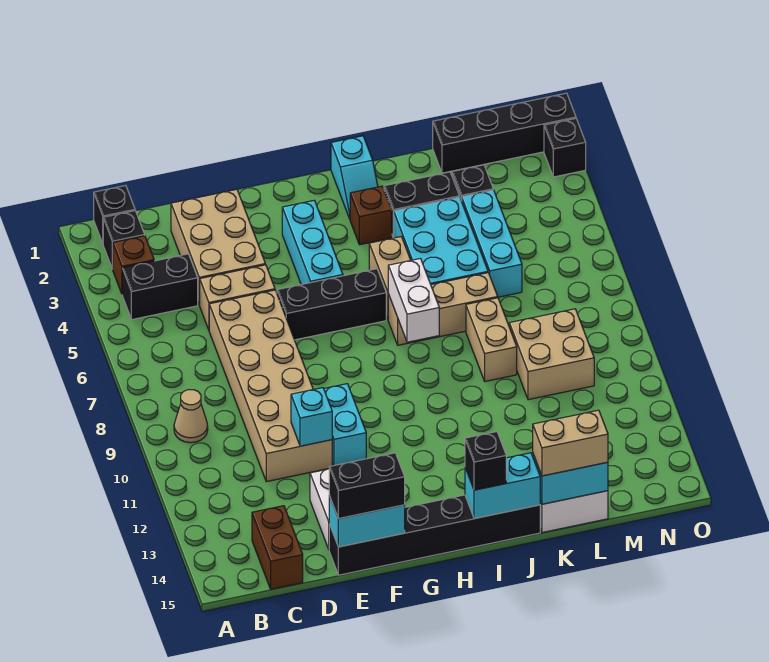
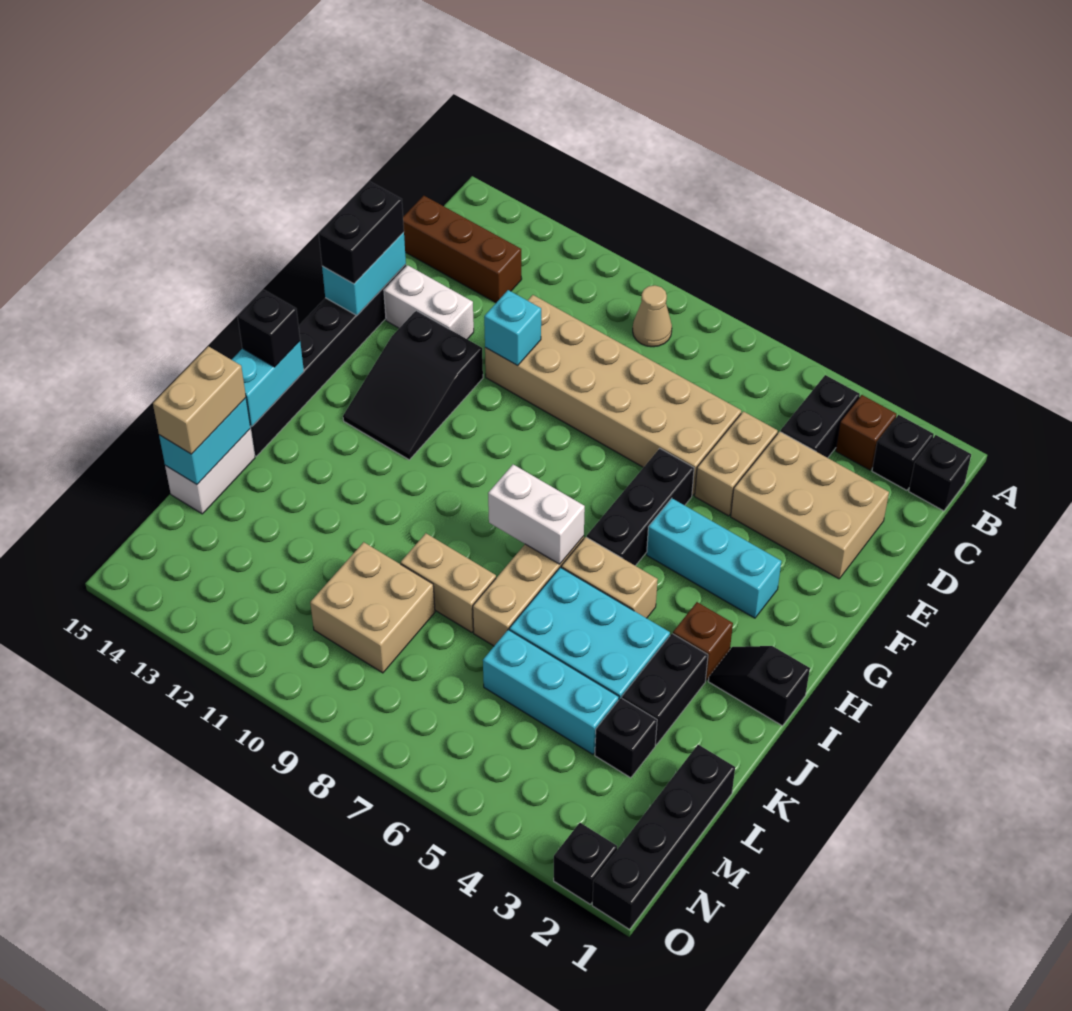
brown brick C14:C15 level 1 -> brown brick C13:C15 level 1
cyan brick F10:F11 level 1 -> none
none -> black slope F12:H13 level 1 top F
cyan slope I1:I2 level 1 top 1 -> black slope I1:I2 level 1 top 1

